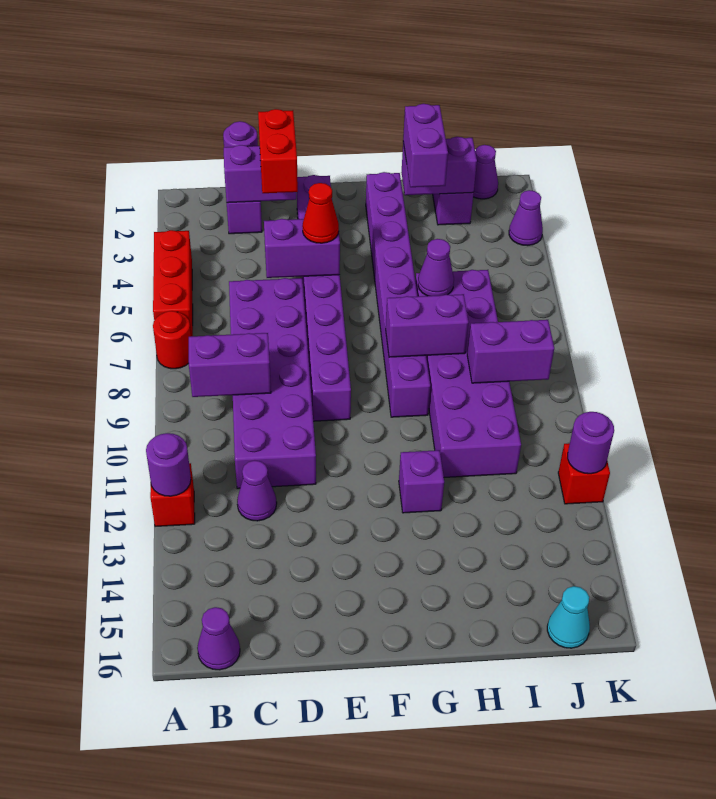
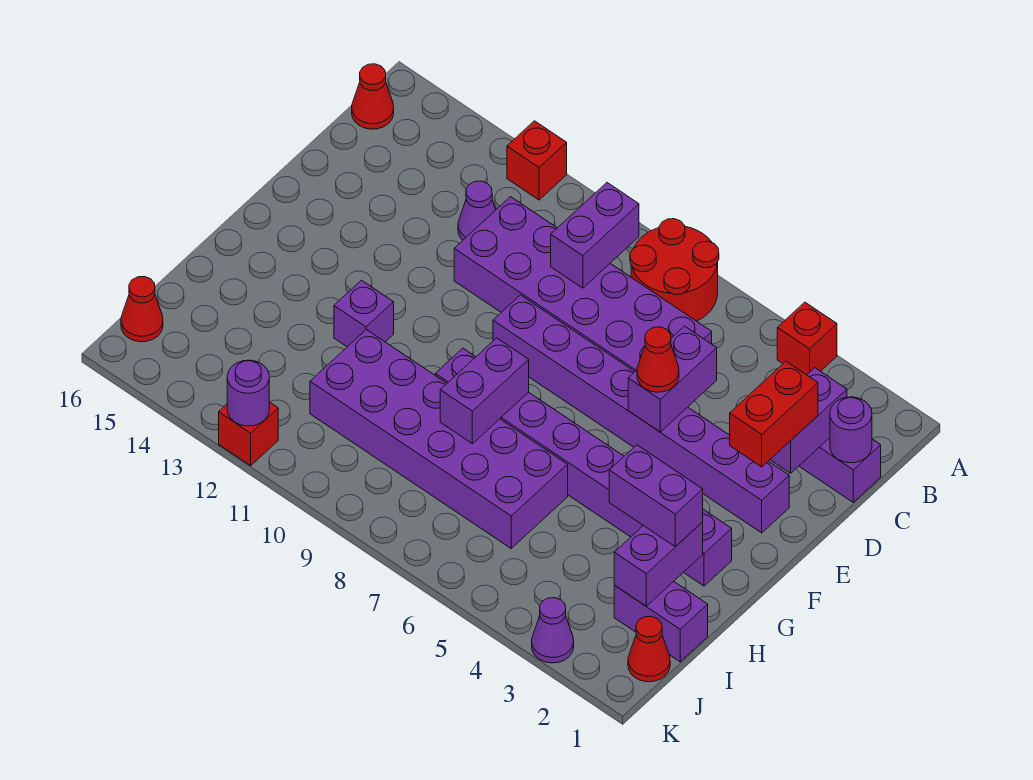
red brick A4:A6 level 1 -> red brick A4 level 1
red round brick A7 level 1 -> red round brick A7:B8 level 1
purple round brick A12 level 2 -> none
purple cone B16 level 1 -> red cone B16 level 1
red brick D2:D3 level 3 -> red brick D2:E2 level 3
purple cone H6 level 2 -> none
purple brick I9:J9 level 2 -> none
purple cone J1 level 1 -> red cone J1 level 1
cyan cone J16 level 1 -> red cone J16 level 1

